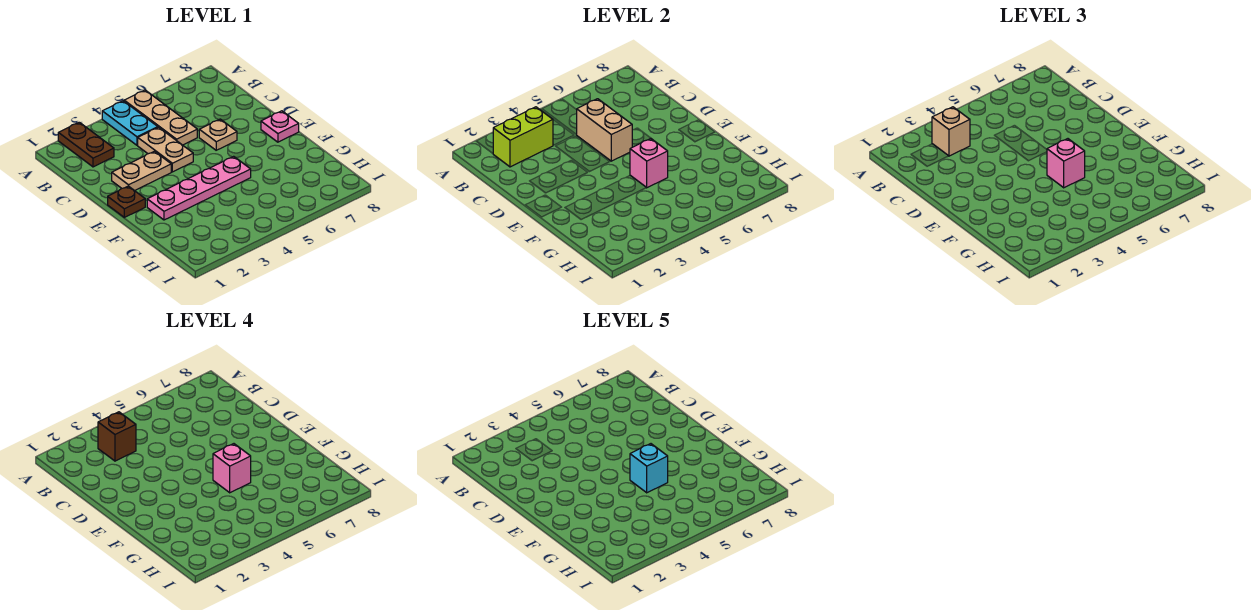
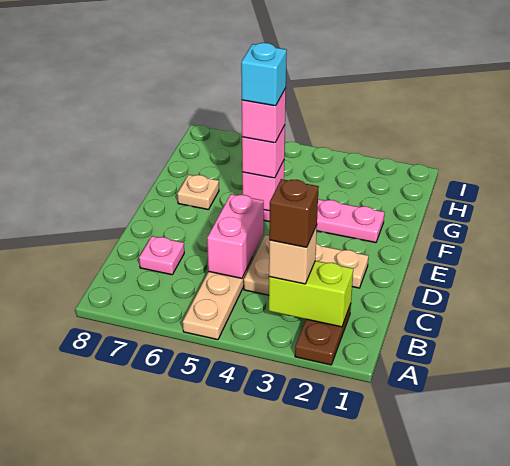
cyan plate A4:B4 level 1 -> none
tan brick C5:D5 level 2 -> pink brick C5:D5 level 2
tan plate D6 level 1 -> tan plate F7 level 1
brown plate E1 level 1 -> none
pink plate E8 level 1 -> pink plate C7 level 1

